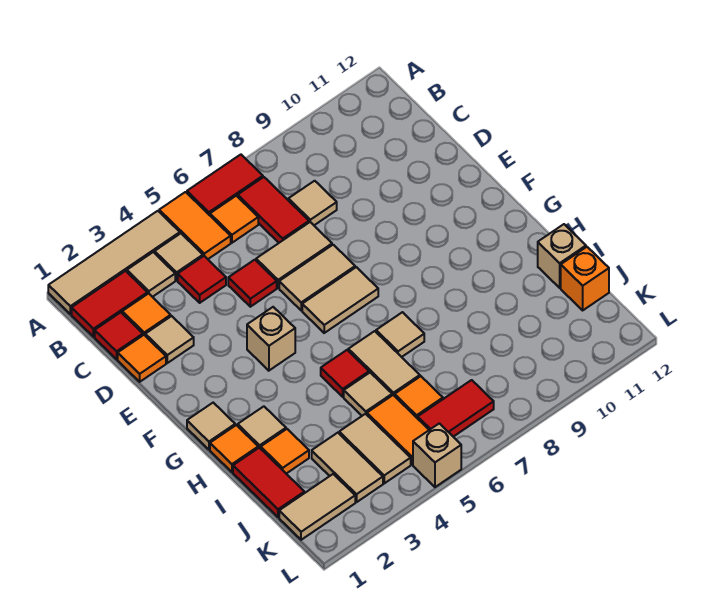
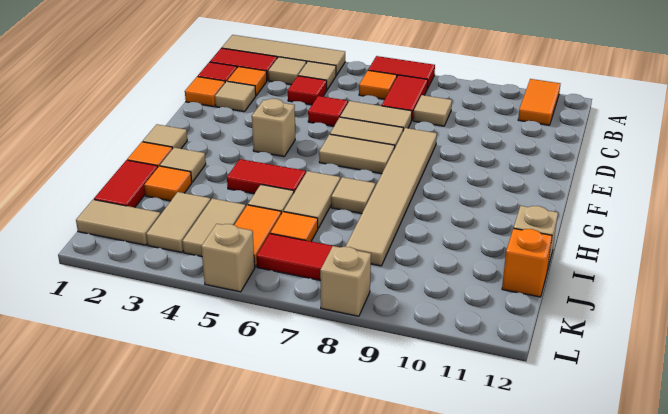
orange tile A5:B5 level 1 -> orange tile A11:B11 level 1
none -> tan tile E8:J8 level 1
red tile H5 level 1 -> red tile H4:H5 level 1
none -> tan brick L8 level 1

